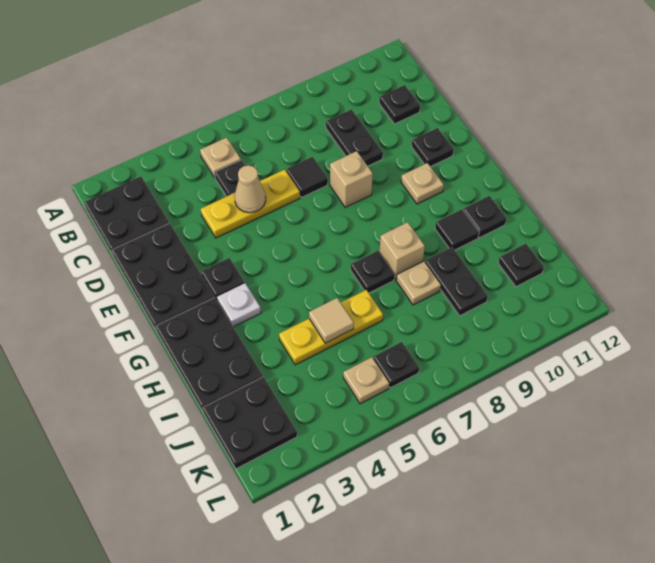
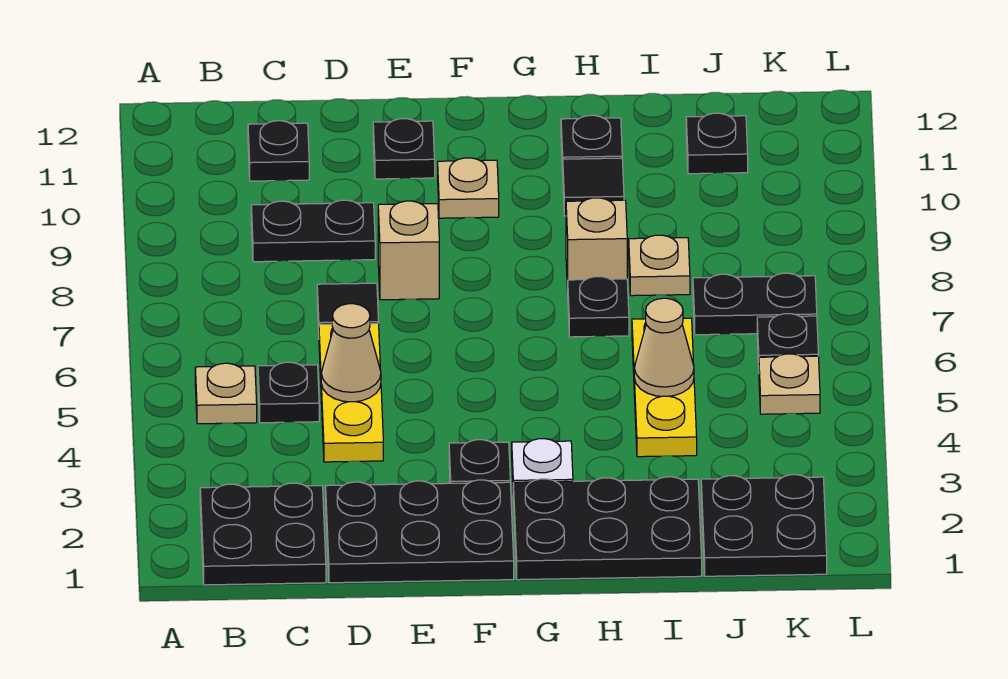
tan tile I5 level 2 -> tan cone I5 level 2
black plate I9:J9 level 1 -> black plate J7:K7 level 1

